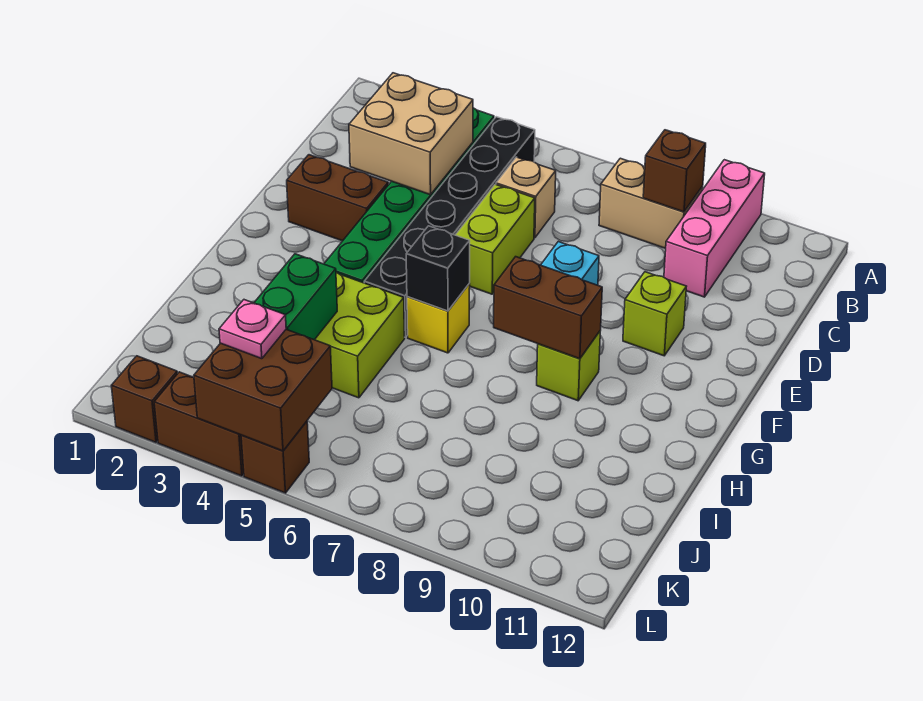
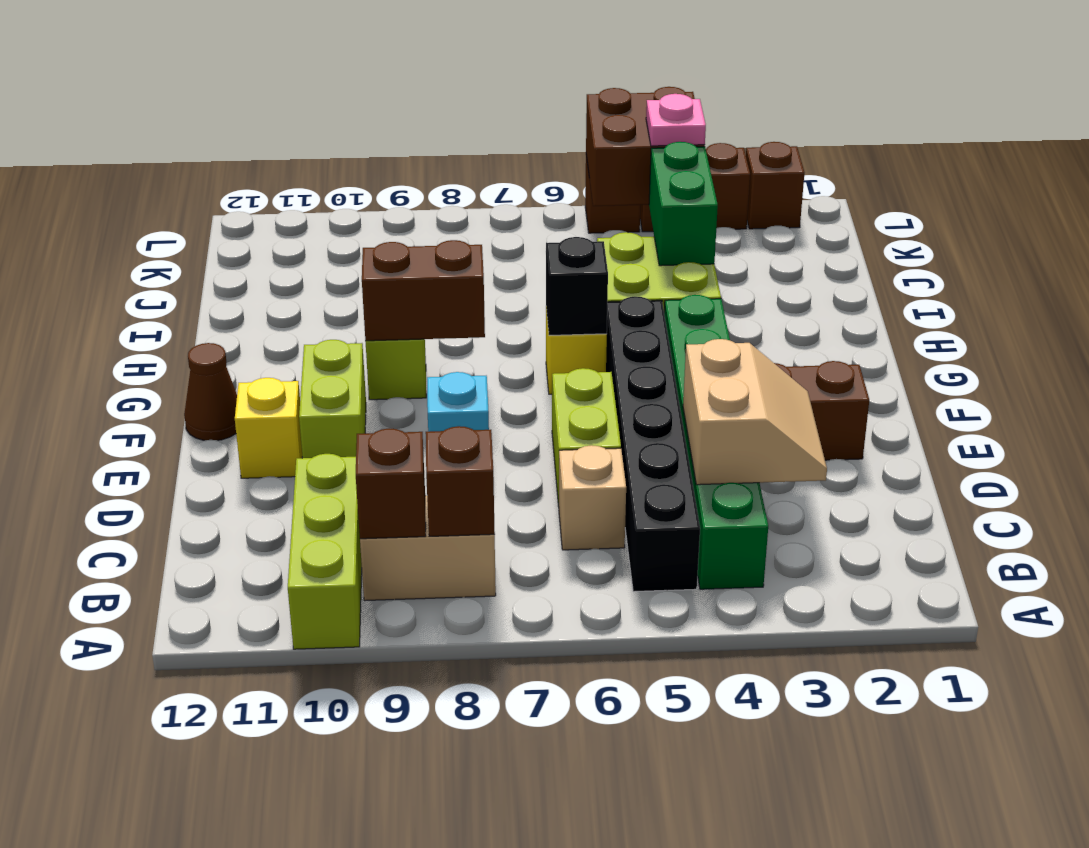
pink brick A10:C10 level 1 -> lime brick A10:C10 level 1
none -> brown brick B8 level 2
tan brick C3:D4 level 2 -> tan slope C3:D4 level 2 top 4
lime brick E10 level 1 -> lime brick E10:F10 level 1
none -> yellow brick E11 level 1
none -> brown cone F12 level 1

